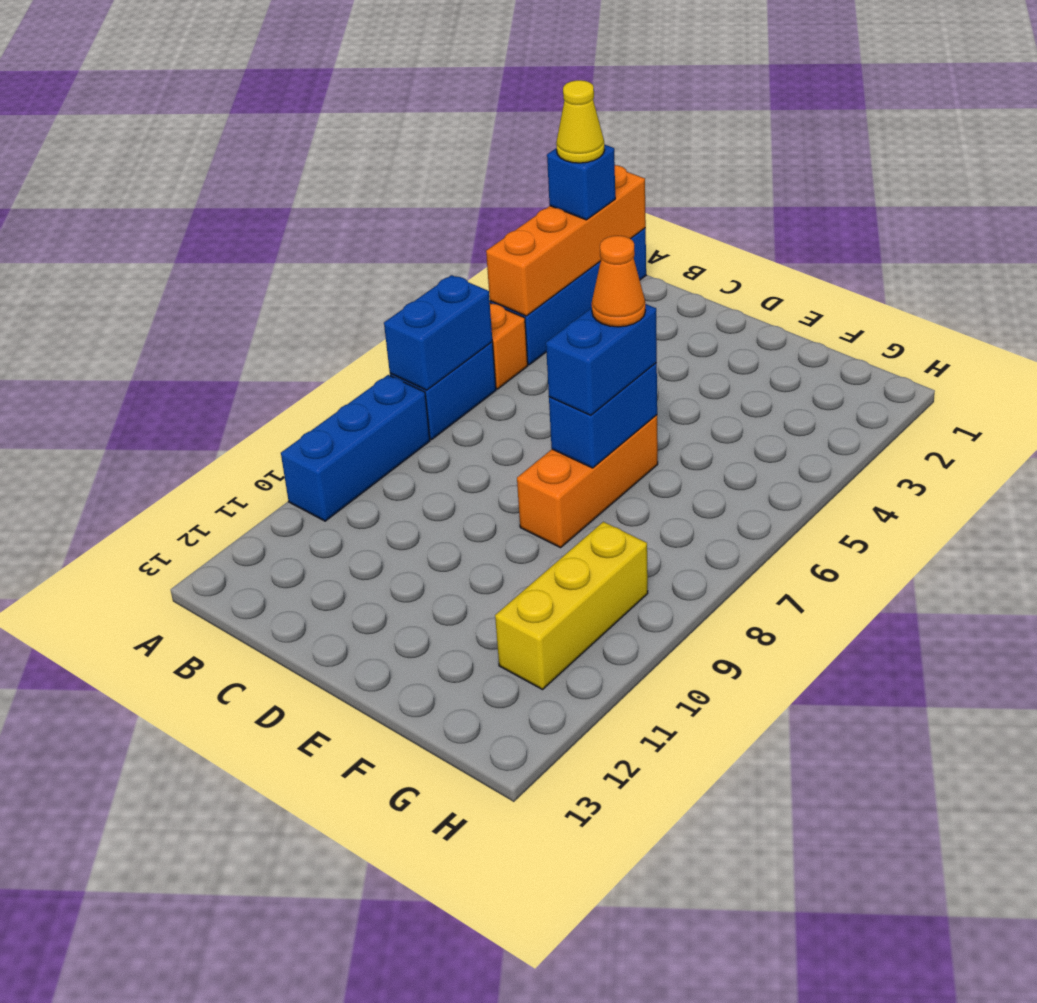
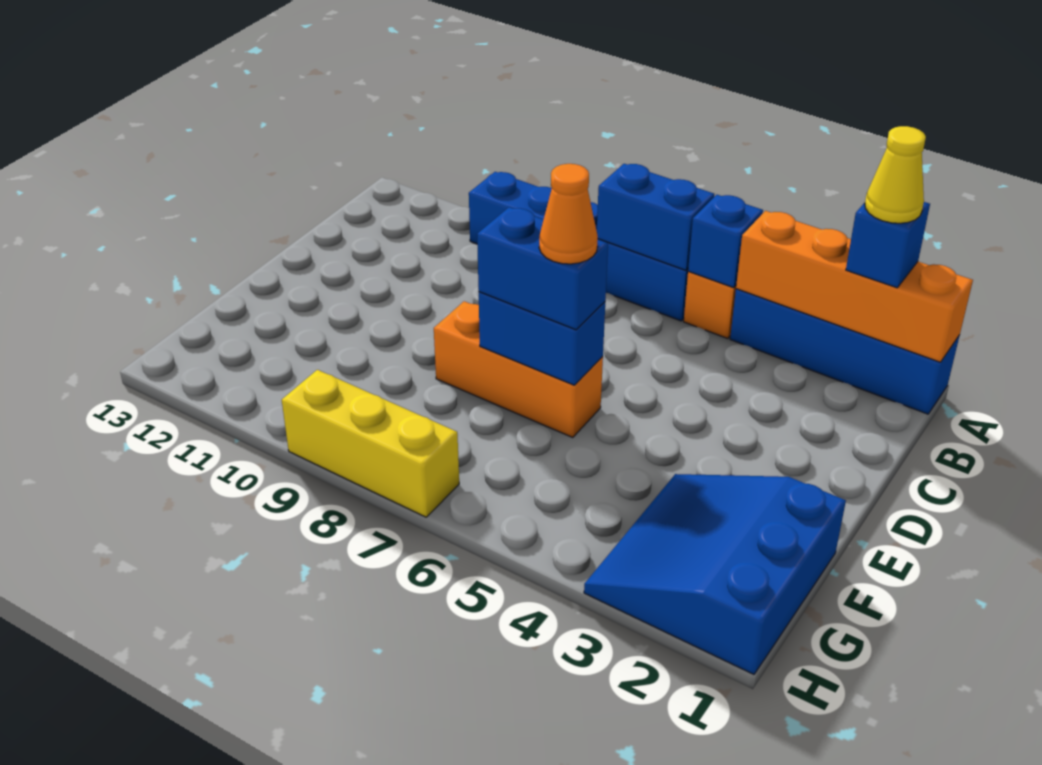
none -> blue brick A5 level 2
none -> blue slope F1:H3 level 1 top 1
yellow brick G9:G11 level 1 -> yellow brick H7:H9 level 1

